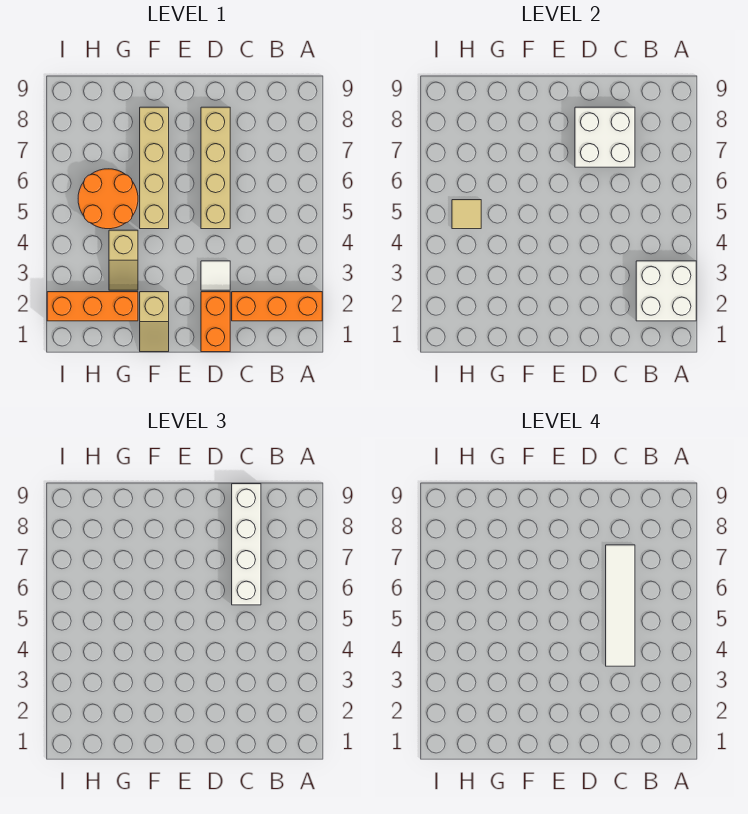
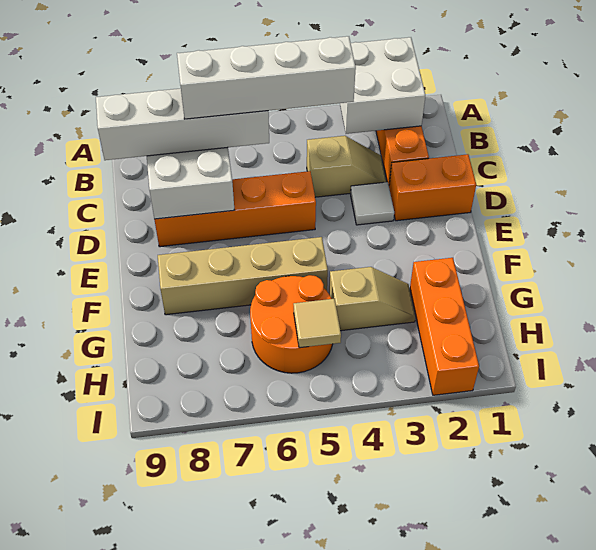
white tile C4:C7 level 4 -> white brick C4:C7 level 4
tan brick D5:D8 level 1 -> orange brick D5:D8 level 1
tan slope F1:F2 level 1 top 2 -> tan slope C3:C4 level 1 top 4

